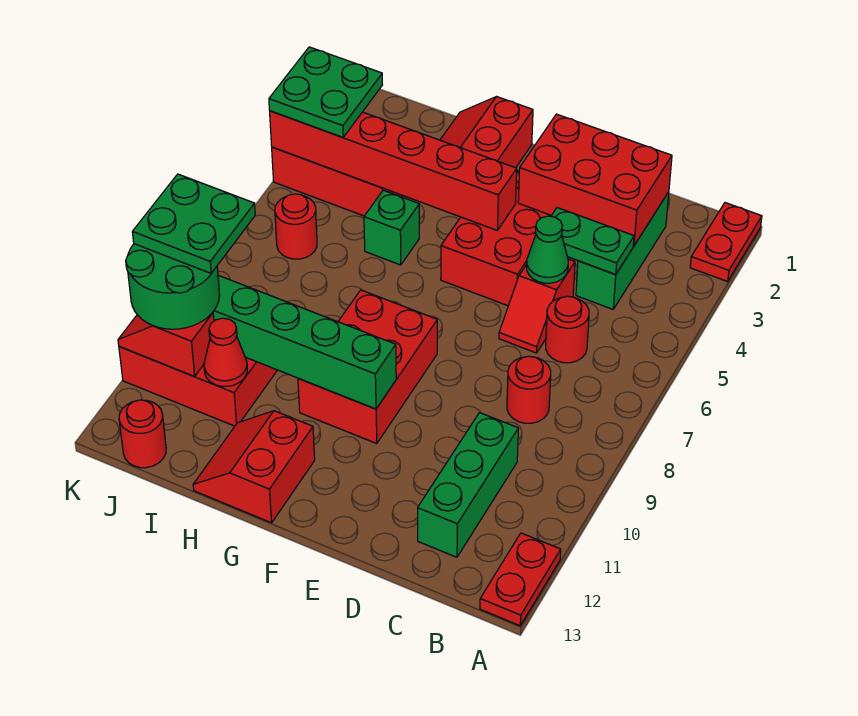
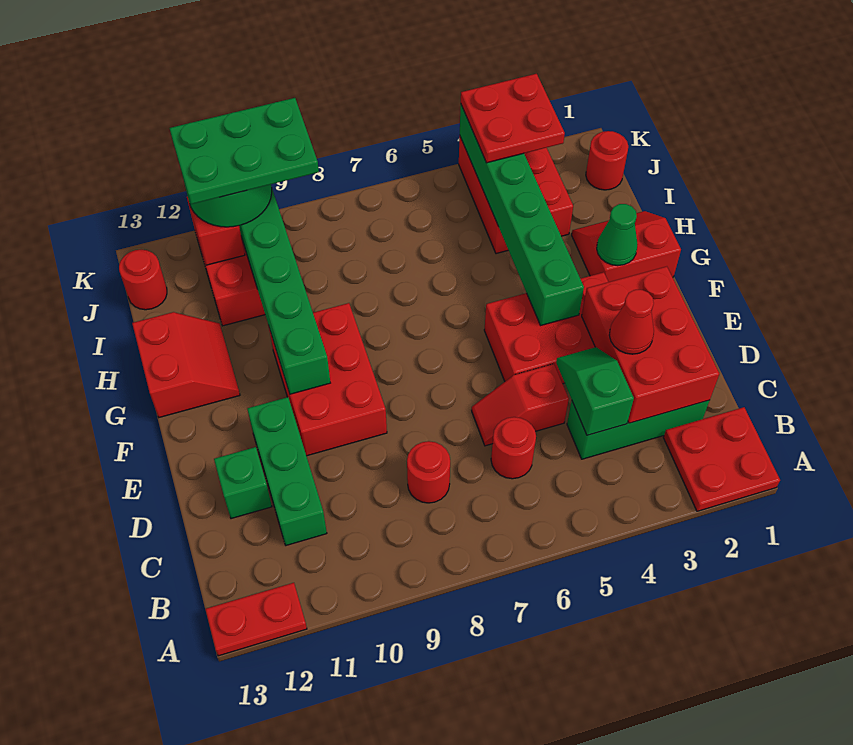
red plate A1:A2 level 1 -> red plate A1:B2 level 1
green plate C4:D4 level 2 -> green slope C4:D4 level 2 top C
green brick C10:C12 level 1 -> green brick C11:E11 level 1
green cone D5 level 2 -> green cone G2 level 2
red brick F4:K4 level 2 -> green brick F4:K4 level 2
red brick F8:G10 level 1 -> red brick E9:G10 level 1
red slope G12:H13 level 1 top G -> red slope G12:H13 level 1 top 13
green brick H5 level 1 -> green brick D12 level 1
red cone I11 level 2 -> red cone D3 level 3
green plate J3:K4 level 3 -> red plate J3:K4 level 3
red round brick J6 level 1 -> red round brick J1 level 1
green plate J9:K10 level 4 -> green plate J9:K11 level 4

